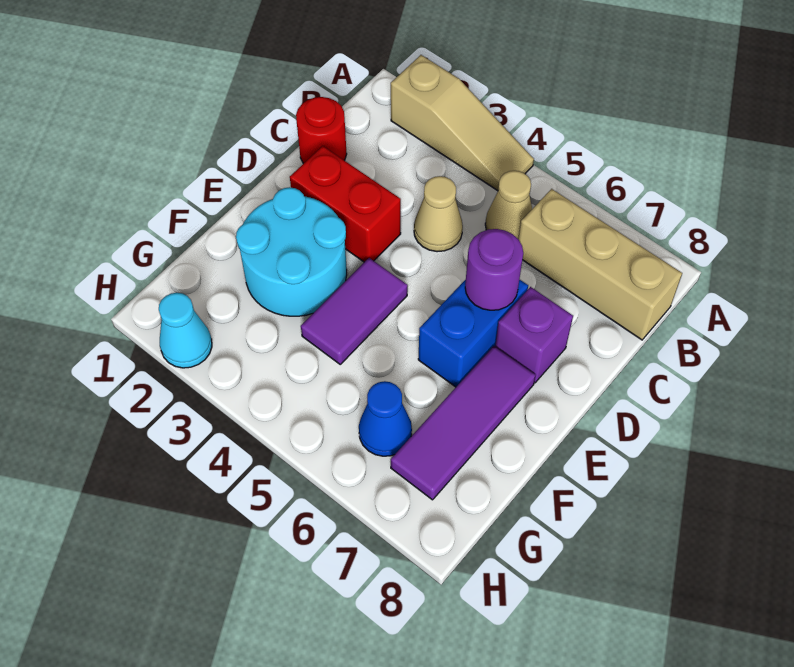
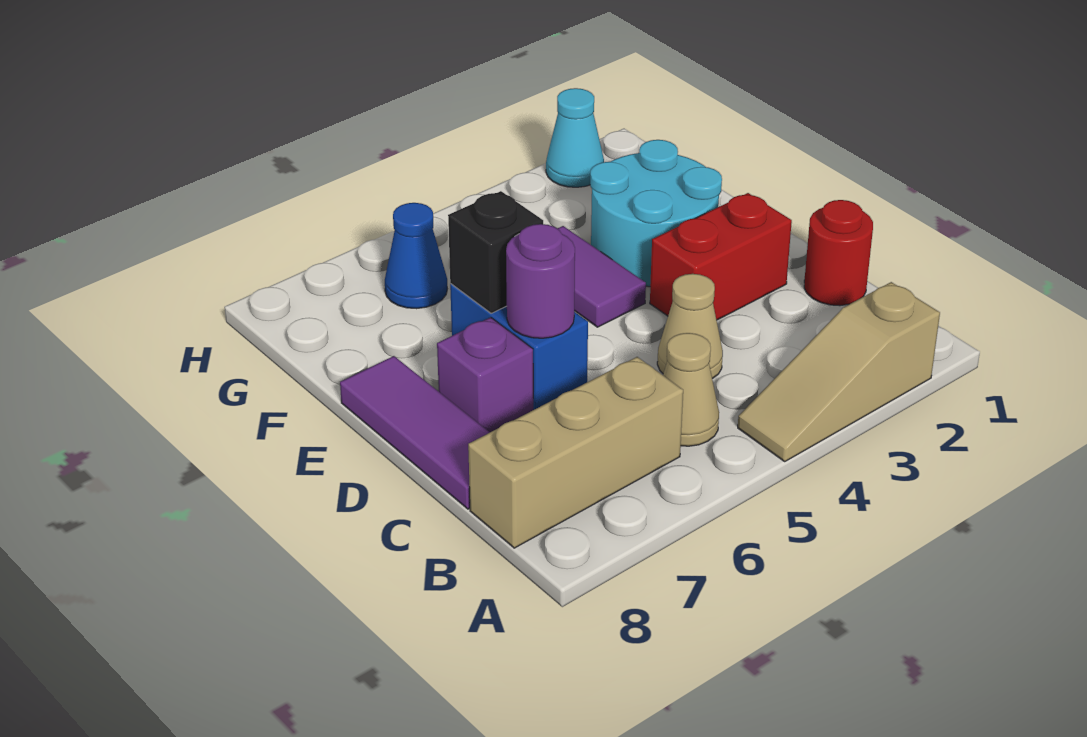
none -> black brick E6 level 2
purple tile E7:G7 level 1 -> purple tile C8:E8 level 1

